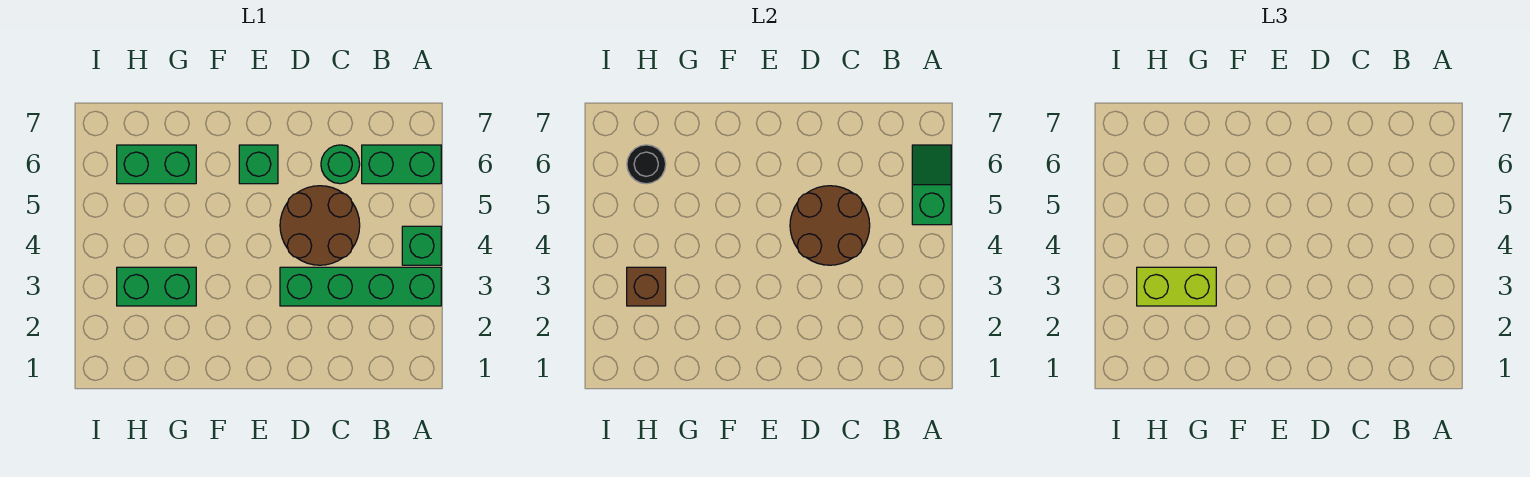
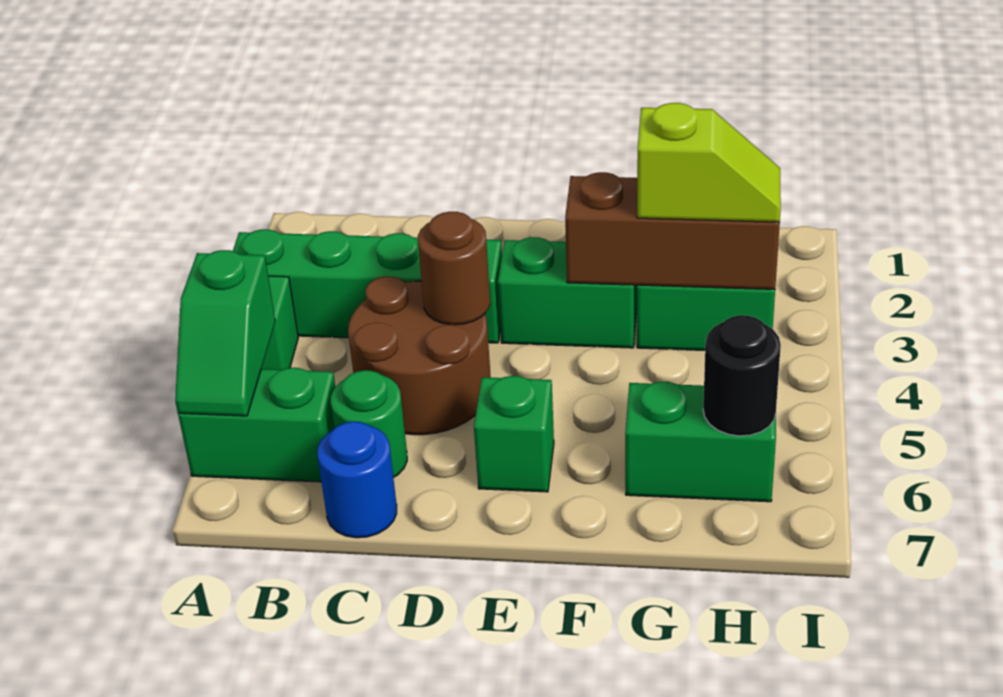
brown round brick C4:D5 level 2 -> brown round brick D4 level 2
none -> blue round brick C7 level 1
none -> green brick E3:F3 level 1
lime brick G3:H3 level 3 -> lime slope G3:H3 level 3 top G
brown brick H3 level 2 -> brown brick F3:H3 level 2

